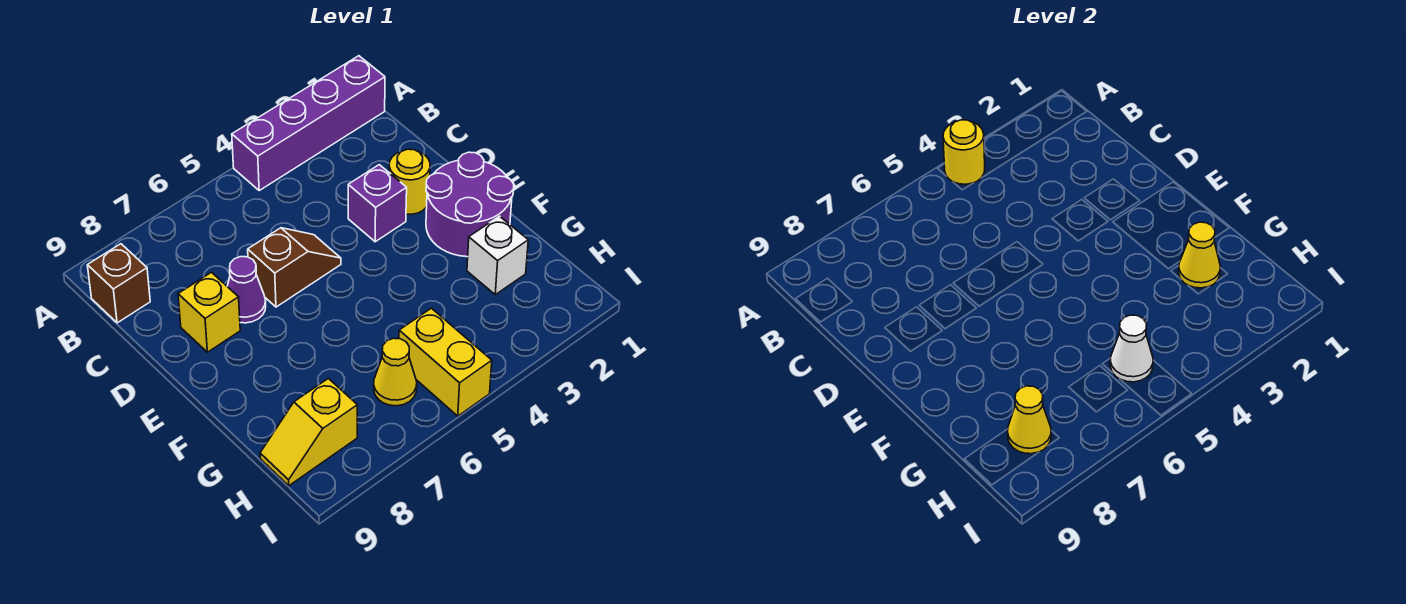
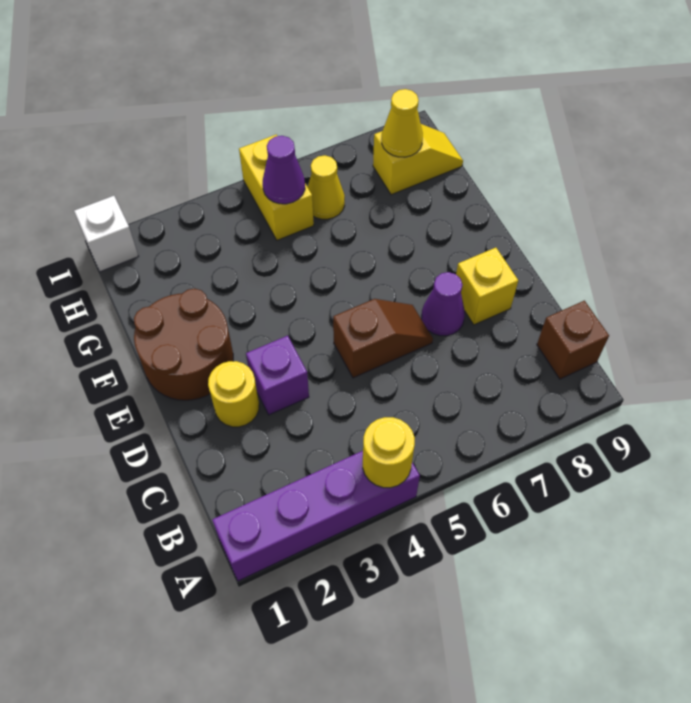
brown slope D5:D6 level 1 top 6 -> brown slope D5:D6 level 1 top 5
purple round brick E1:F2 level 1 -> brown round brick E1:F2 level 1
white brick G2 level 1 -> white brick I1 level 1
yellow cone G2 level 2 -> none
white cone H5 level 2 -> purple cone H5 level 2

